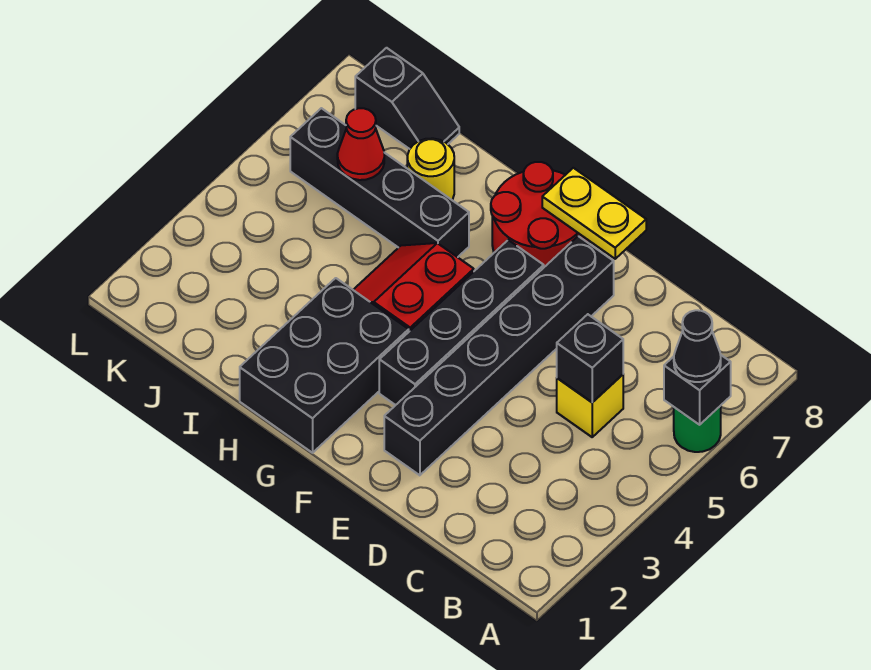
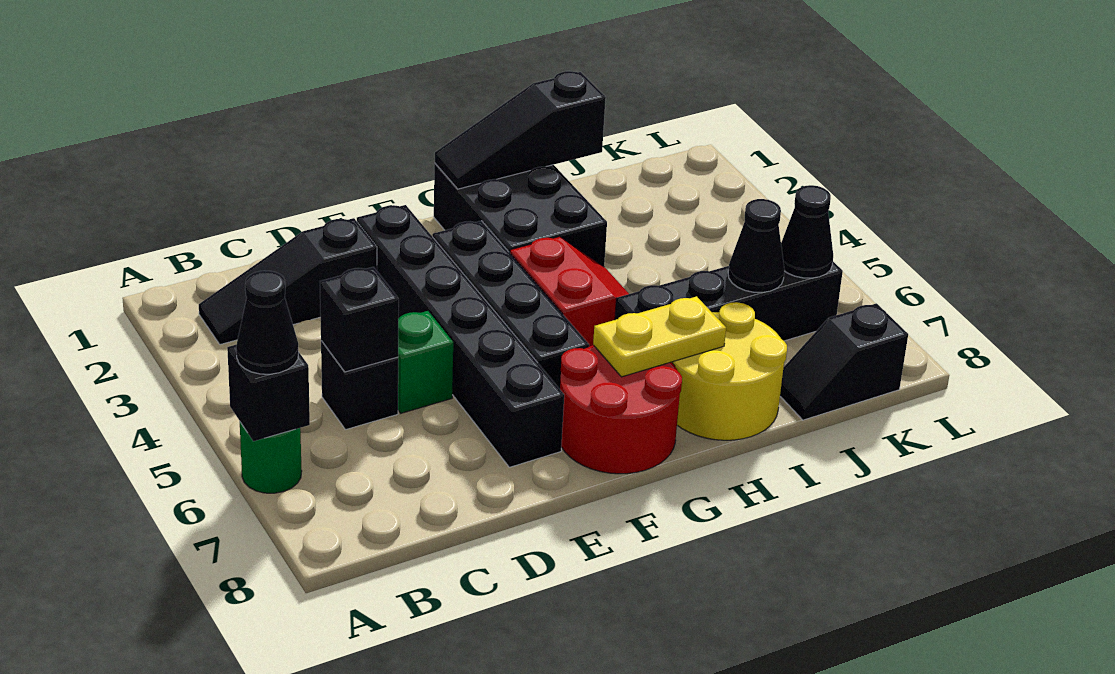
none -> black slope B2:D2 level 1 top D
yellow brick C5 level 1 -> black brick C5 level 1
none -> green brick D5 level 1
yellow plate E8:F8 level 2 -> yellow plate G7:H7 level 2
none -> black slope G1:I1 level 2 top I
yellow round brick I7 level 1 -> yellow round brick H7:I8 level 1
red cone J6 level 2 -> black cone J6 level 2
none -> black cone K6 level 2

